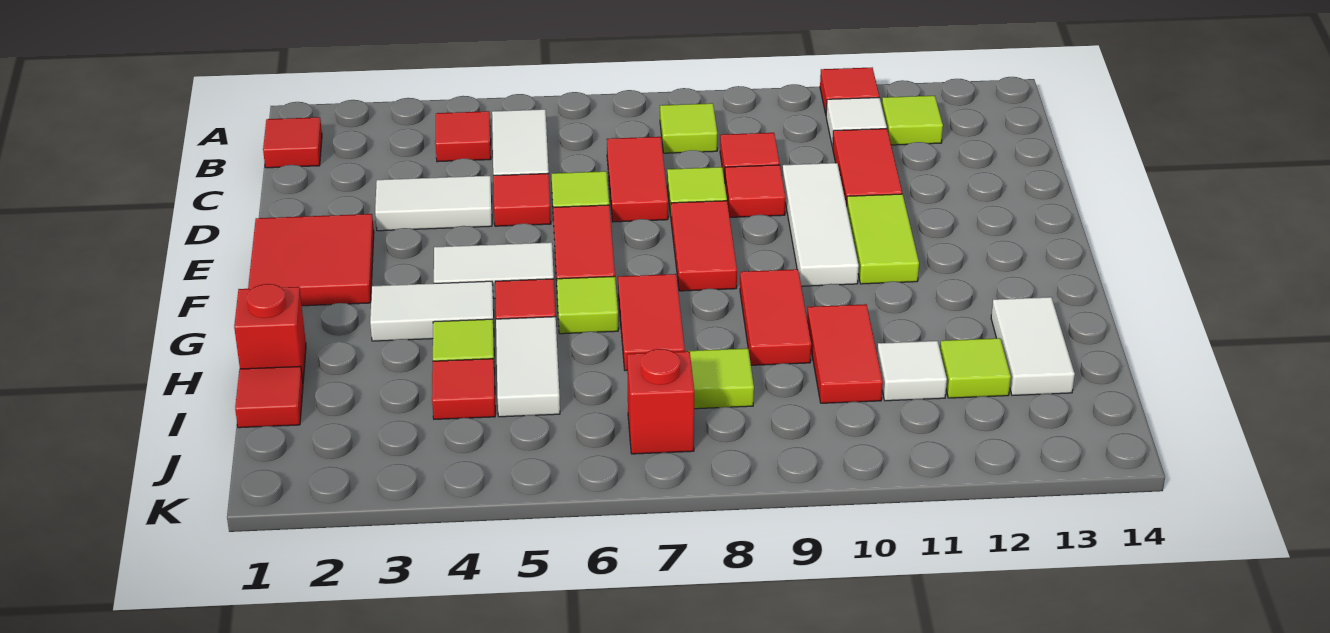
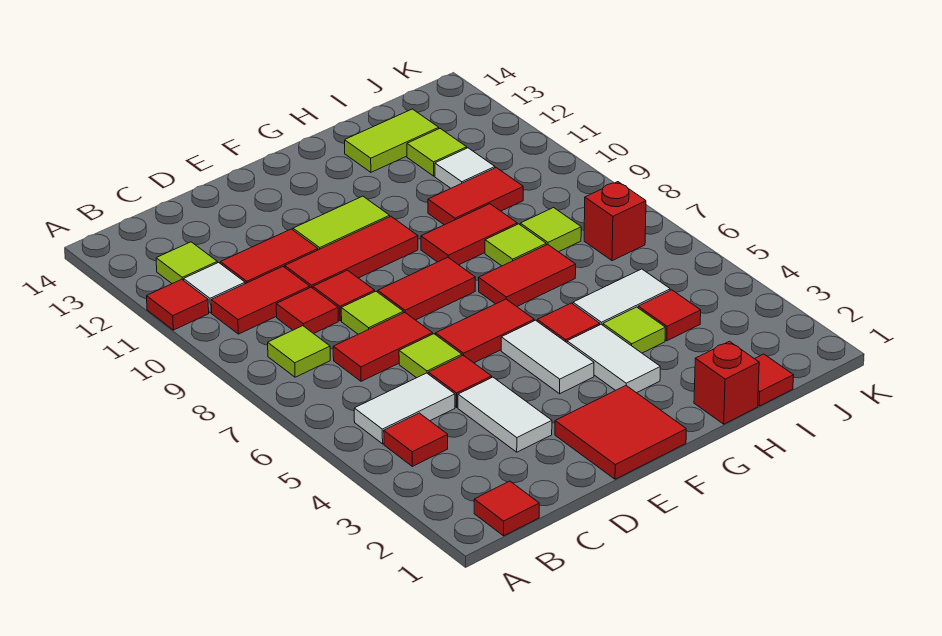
none -> red tile B10:C10 level 1
white tile D10:F10 level 1 -> red tile D10:F10 level 1
lime tile G6 level 1 -> lime tile H8 level 1
white tile H13:I13 level 1 -> lime tile H13:I13 level 1

